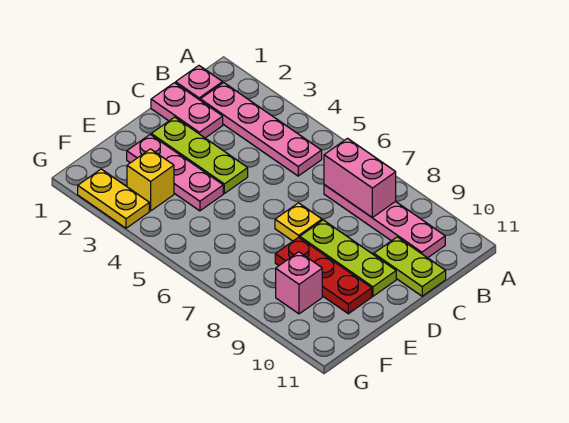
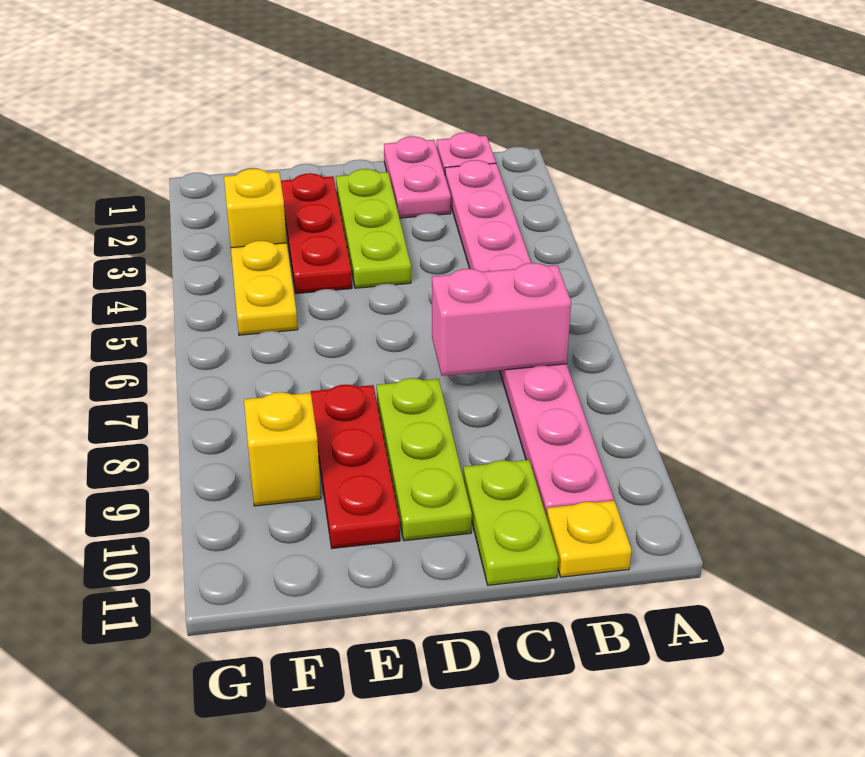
pink brick B7:B8 level 2 -> pink brick B7:C7 level 2
yellow plate D7 level 1 -> yellow plate B11 level 1
pink plate E2:E4 level 1 -> red plate E2:E4 level 1
pink brick F9 level 1 -> yellow brick F9 level 1
yellow plate G2:G3 level 1 -> yellow plate F4:F5 level 1

